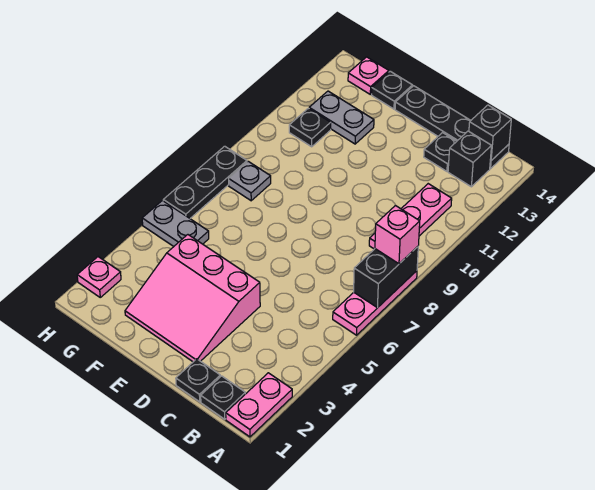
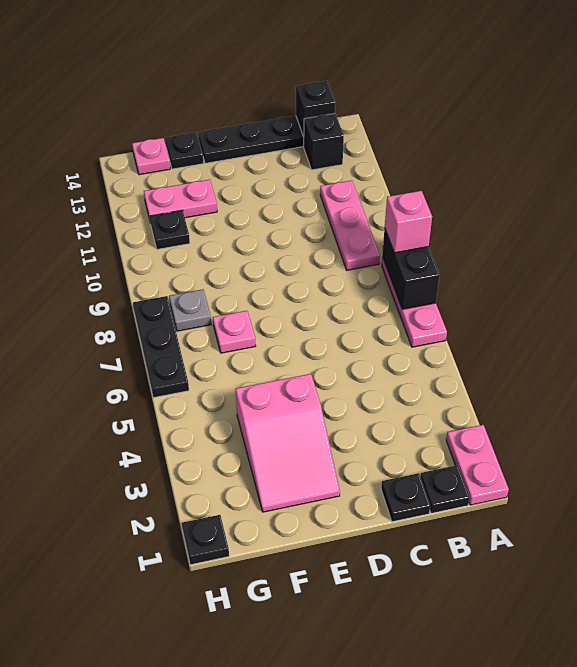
black plate C13 level 1 -> black plate H1 level 1
pink slope D2:F4 level 1 top 4 -> pink slope E2:F4 level 1 top 4
grey plate F12:G12 level 1 -> pink plate F12:G12 level 1
grey plate G5:H5 level 1 -> none
pink plate H2 level 1 -> pink plate F7 level 1

